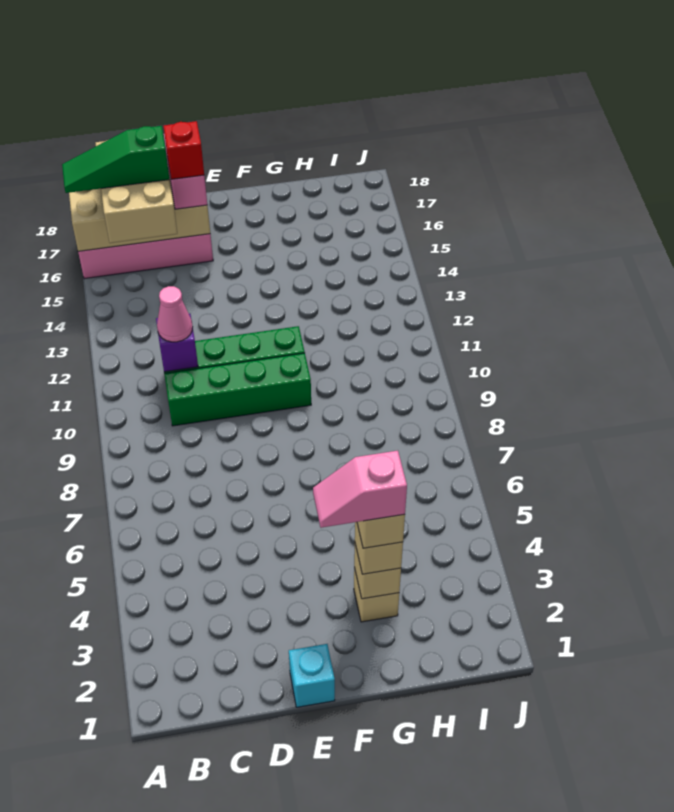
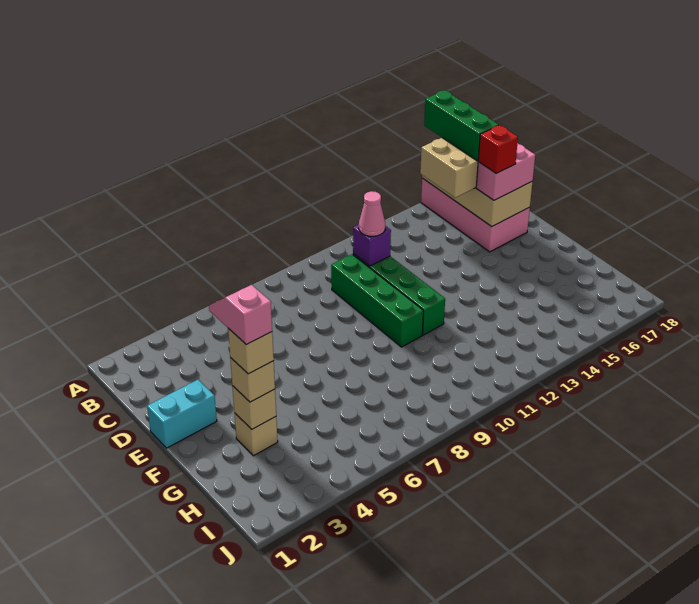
green slope A16:C16 level 4 top C -> green brick A16:C16 level 4
cyan brick E1 level 1 -> cyan brick E1:E2 level 1

